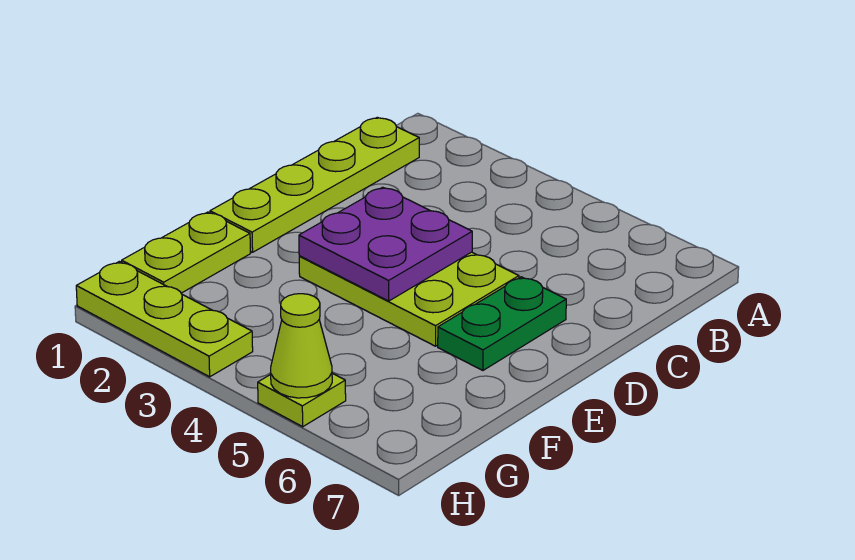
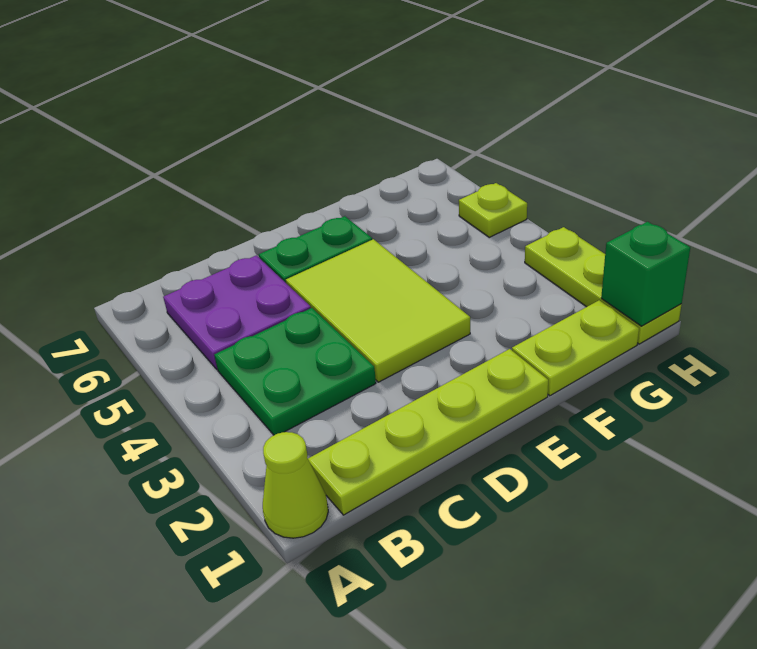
none -> green plate B3:C4 level 1
lime plate D3:E5 level 1 -> lime tile D3:E5 level 1
purple plate D3:E4 level 2 -> purple plate B5:C6 level 1
none -> green brick H1 level 2
lime cone H5 level 2 -> lime cone A1 level 1

